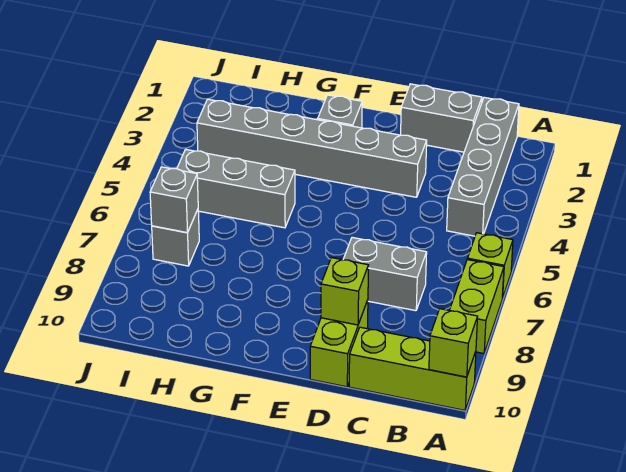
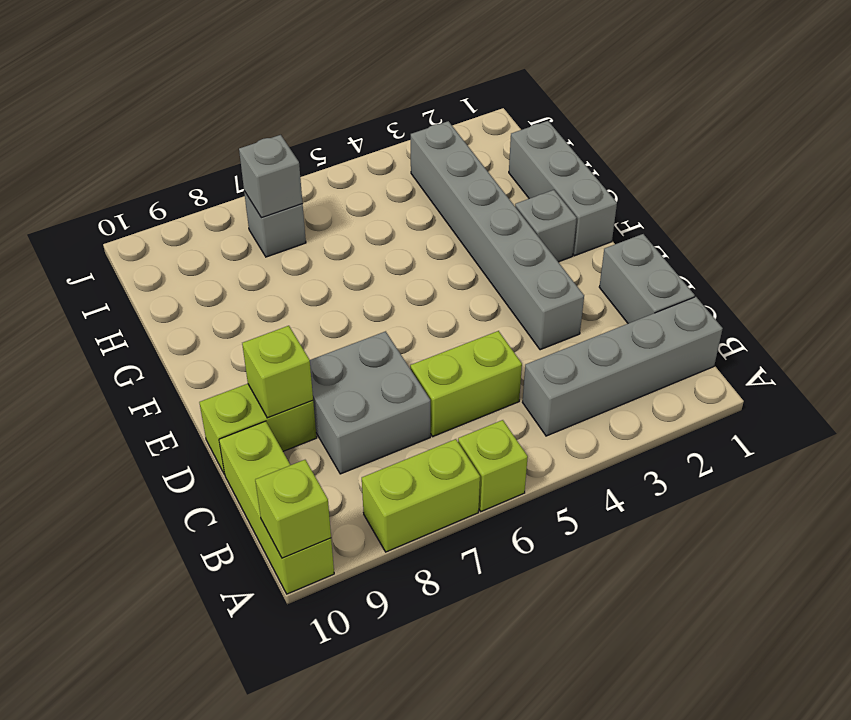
none -> lime brick C5:C6 level 1
grey brick C7:D7 level 1 -> grey brick C7:D8 level 1
grey brick G5:I5 level 1 -> grey brick F1:H1 level 1

